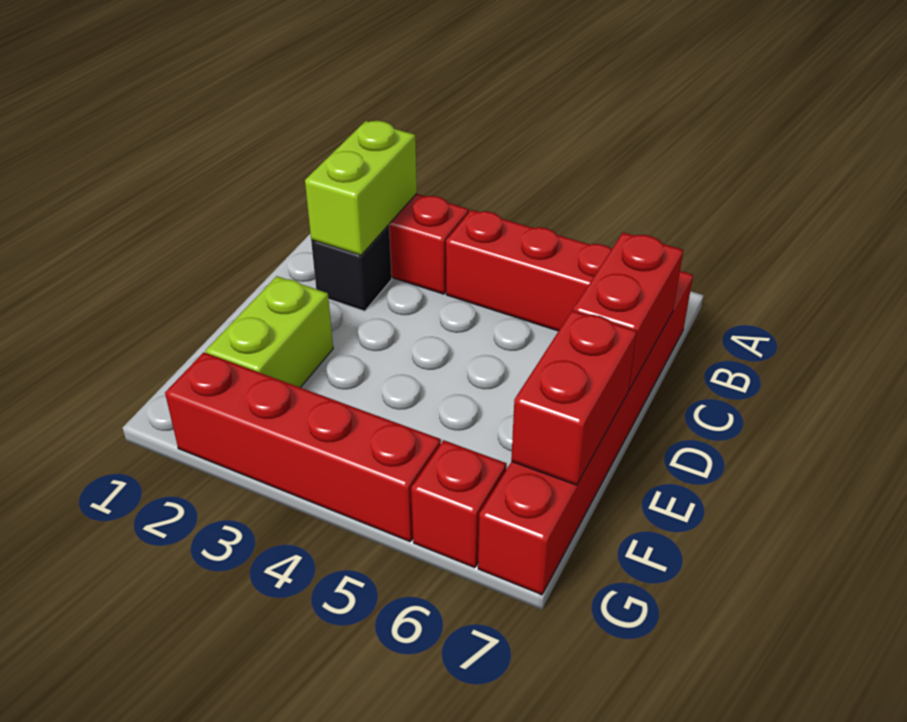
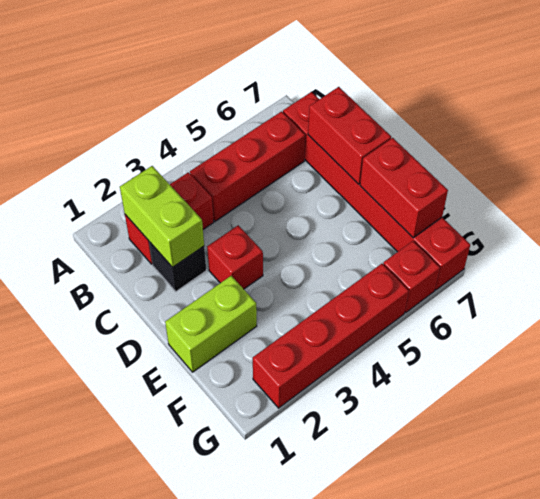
none -> red brick D3 level 1
lime brick E2:F2 level 1 -> lime brick E1:E2 level 1

